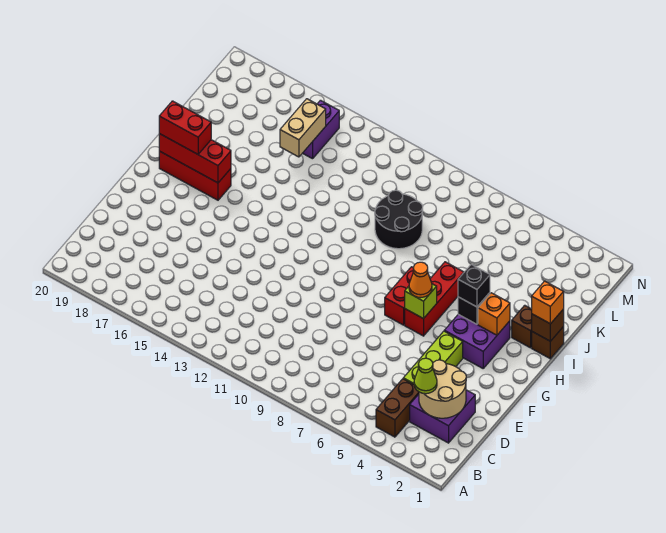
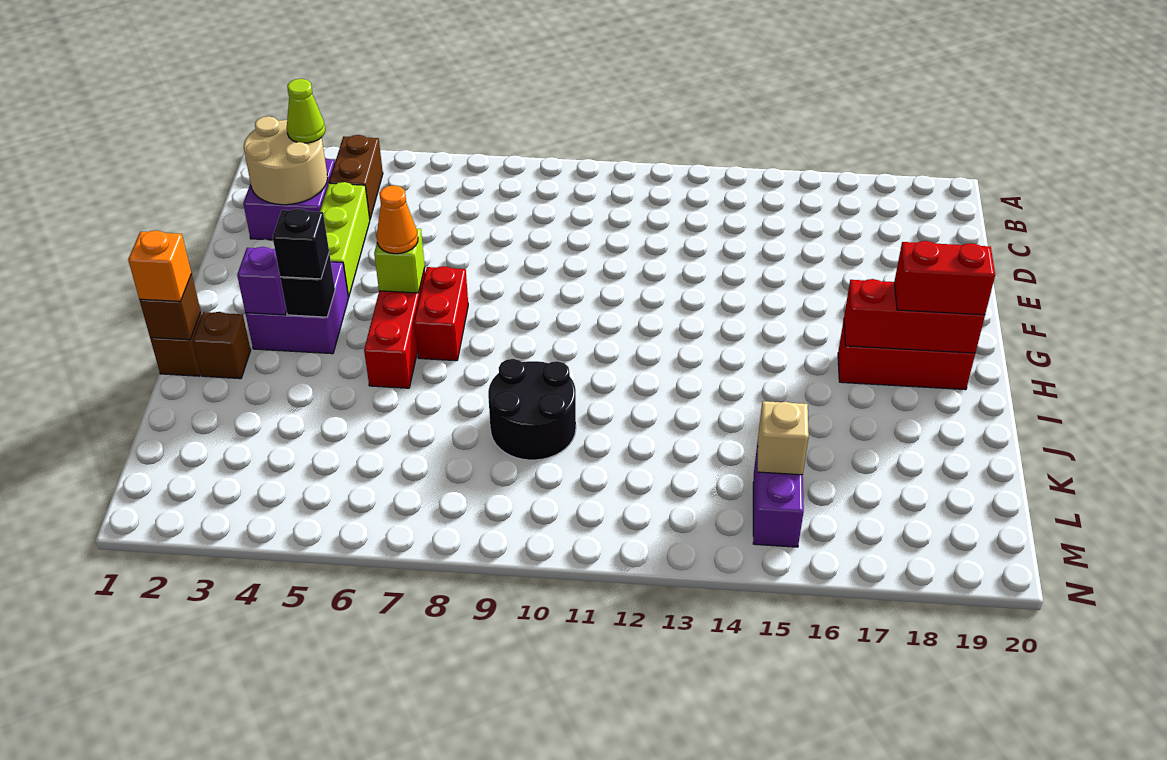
orange brick H3 level 2 -> purple brick H3 level 2
tan brick K15:L15 level 2 -> tan brick L15 level 2

